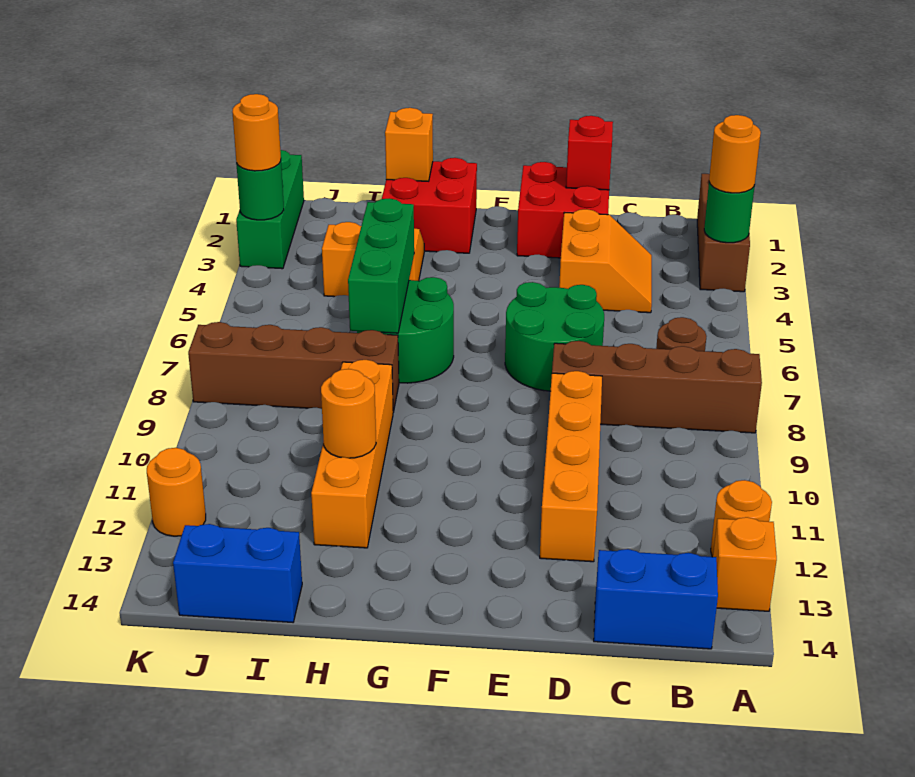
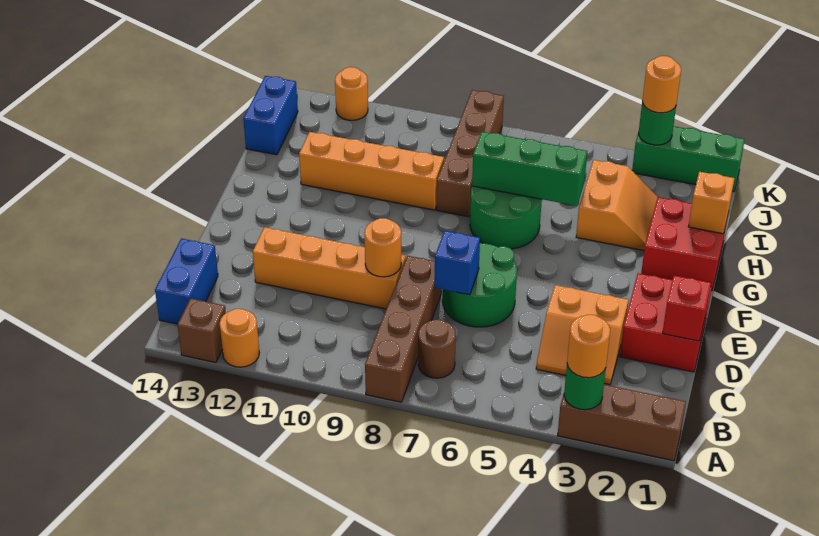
orange brick A13 level 1 -> brown brick A13 level 1
none -> blue brick D7 level 2
orange round brick H11 level 2 -> orange round brick D9 level 2

